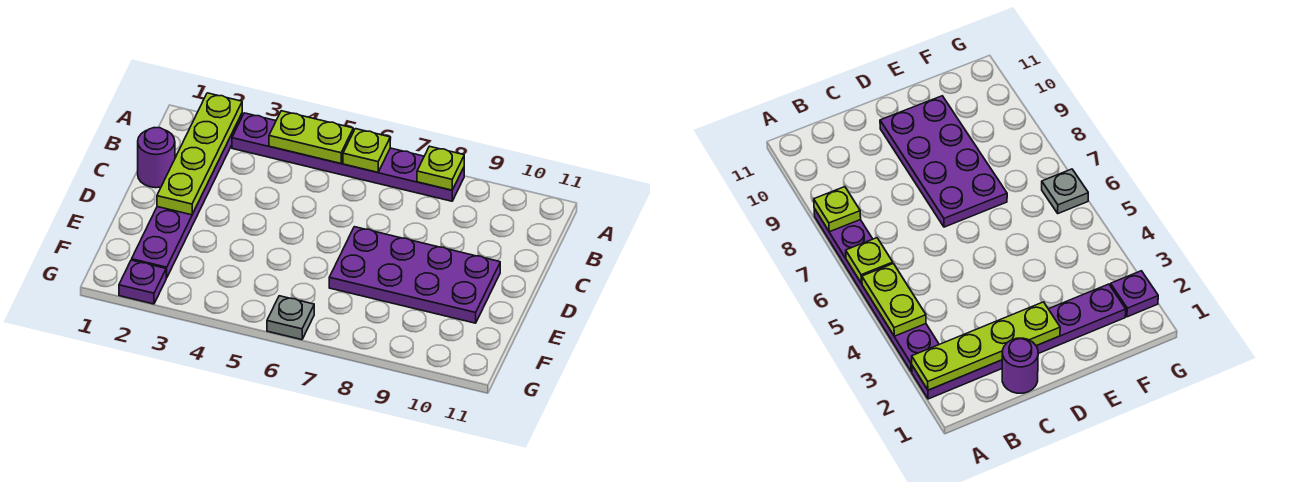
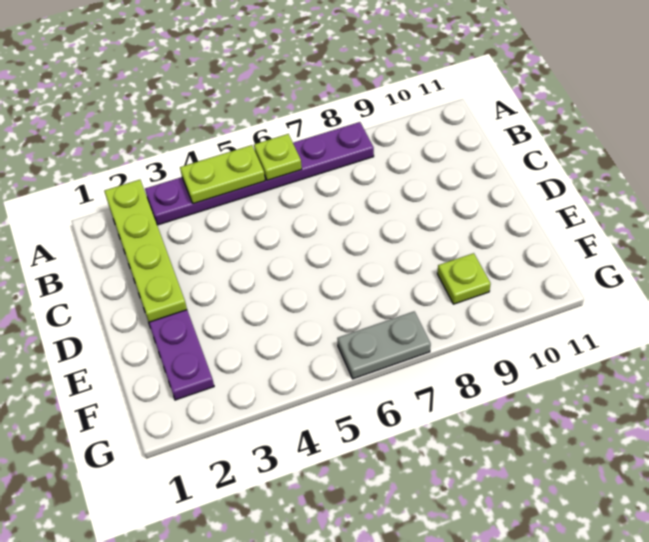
lime plate A8 level 2 -> lime plate F9 level 1
purple round brick C1 level 1 -> none
purple plate D7:E10 level 1 -> none
purple plate G2 level 1 -> none
grey plate G6 level 1 -> grey plate G6:G7 level 1

